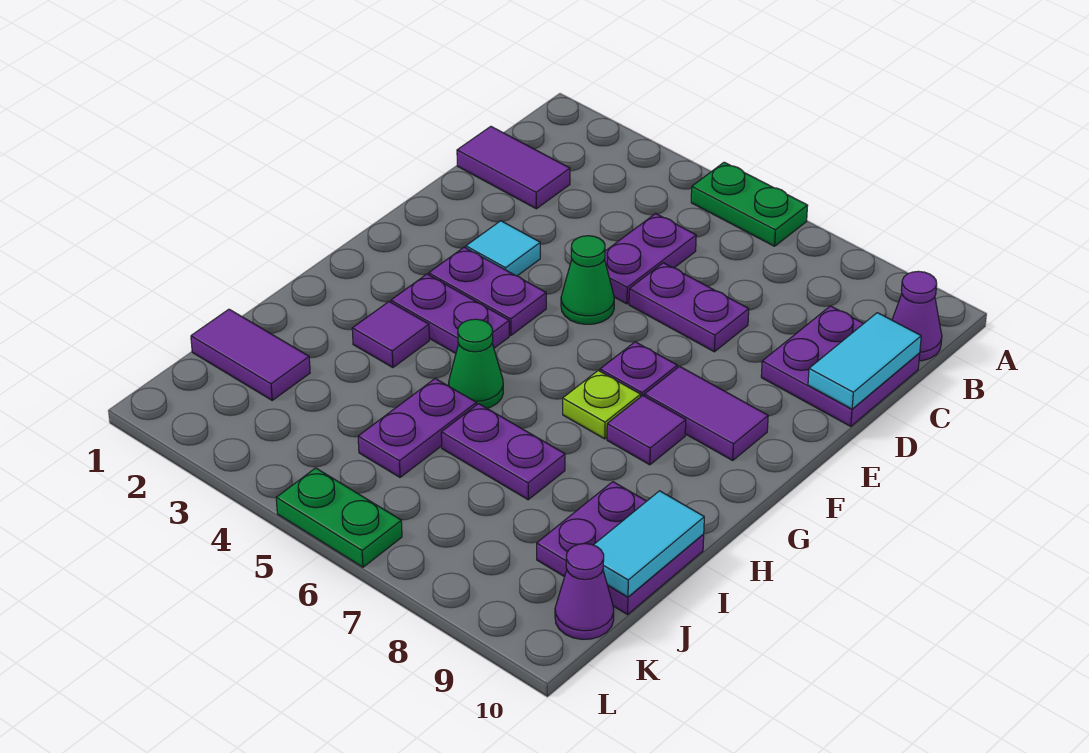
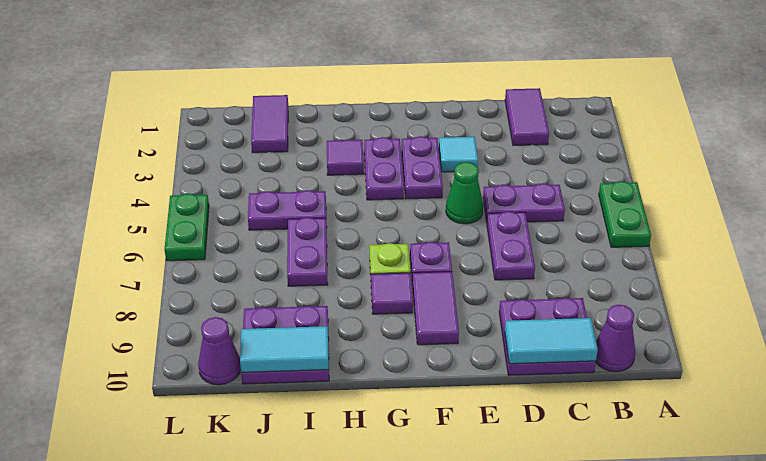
green cone H5 level 1 -> none

